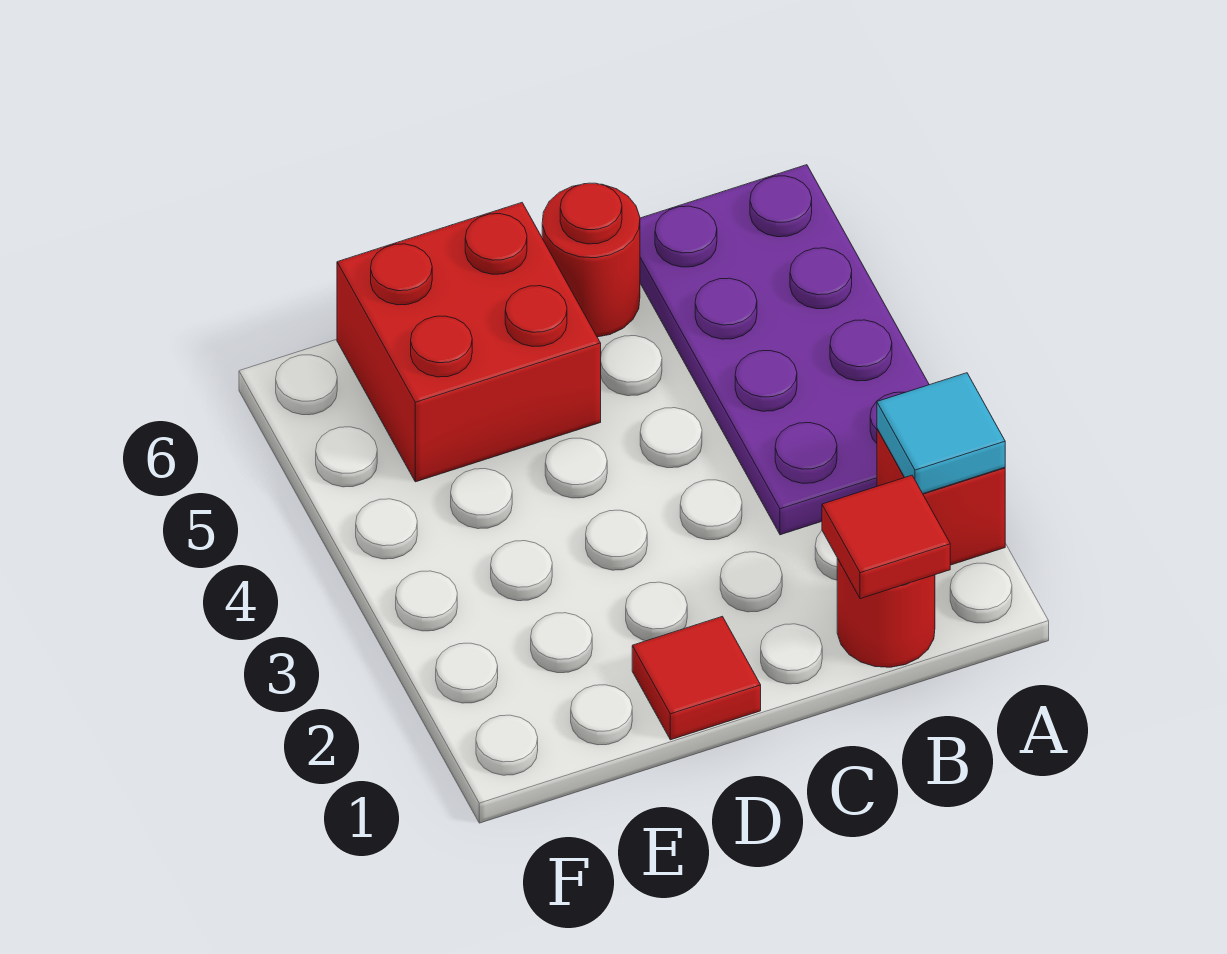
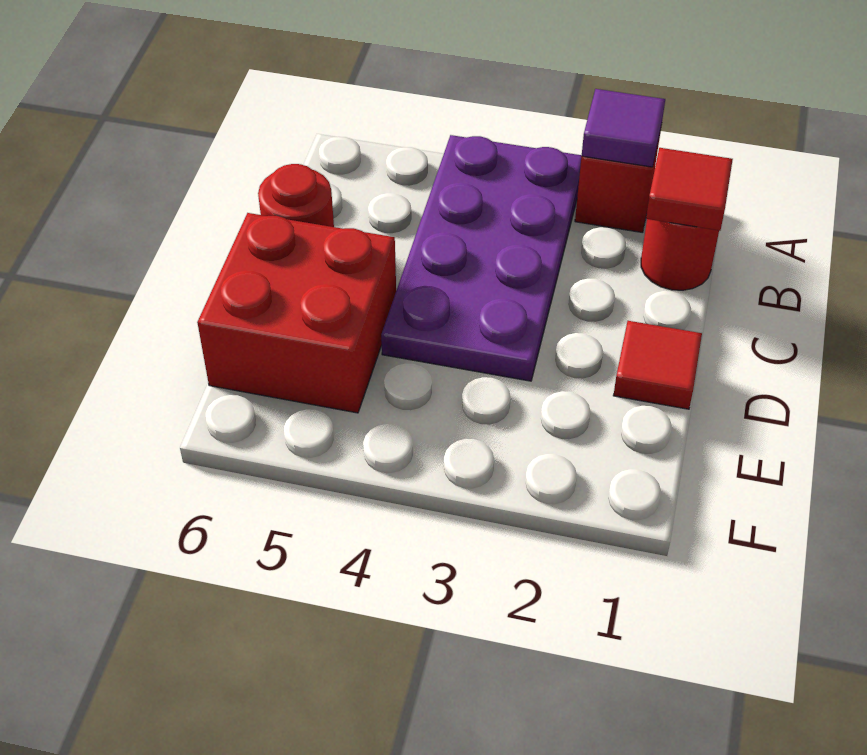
cyan tile A2 level 2 -> purple tile A2 level 2
purple plate A3:B6 level 1 -> purple plate A3:D4 level 1

